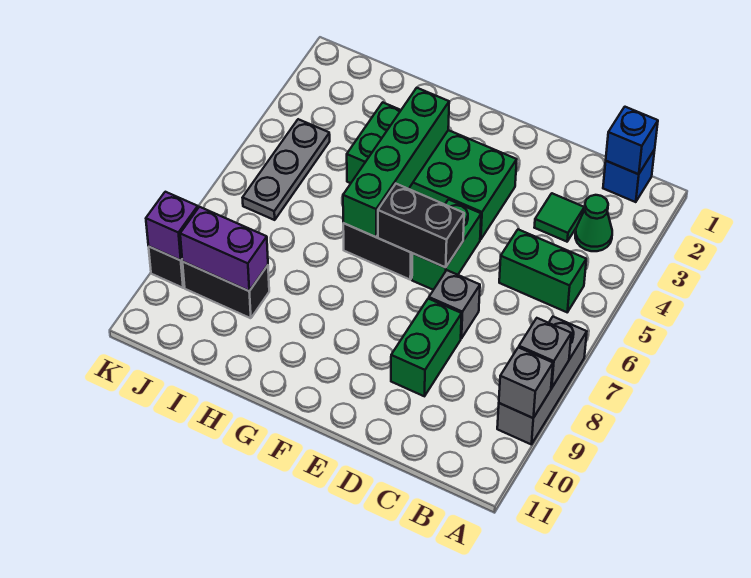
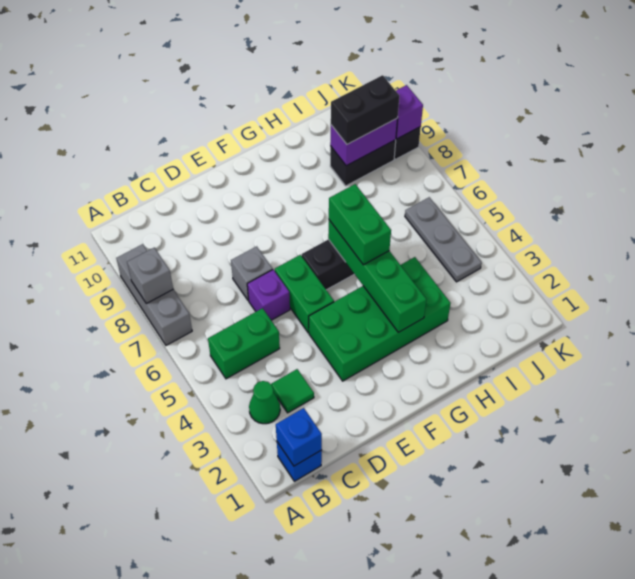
grey brick A9 level 2 -> none
none -> purple brick D6 level 1
green brick D8:D9 level 1 -> green brick G5:G6 level 3
black brick E6:F6 level 2 -> black brick I9:J9 level 3

